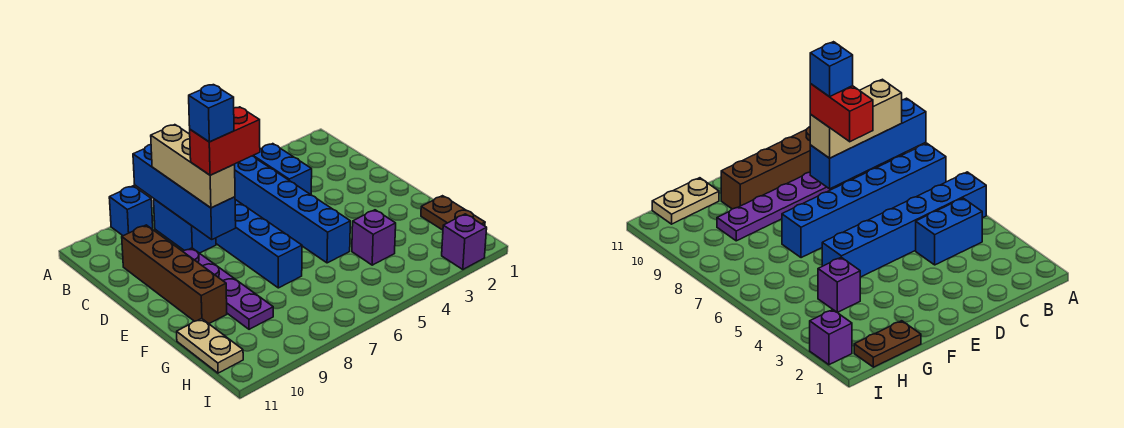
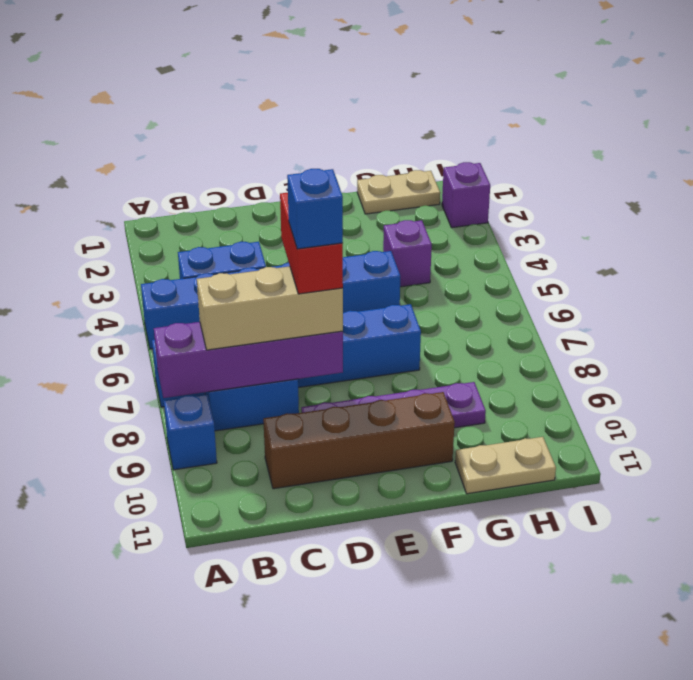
blue brick A8:D8 level 2 -> purple brick A8:D8 level 2
brown plate G1:H1 level 1 -> tan plate G1:H1 level 1

